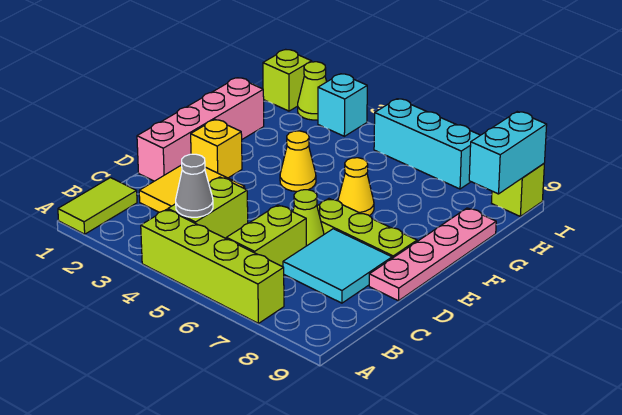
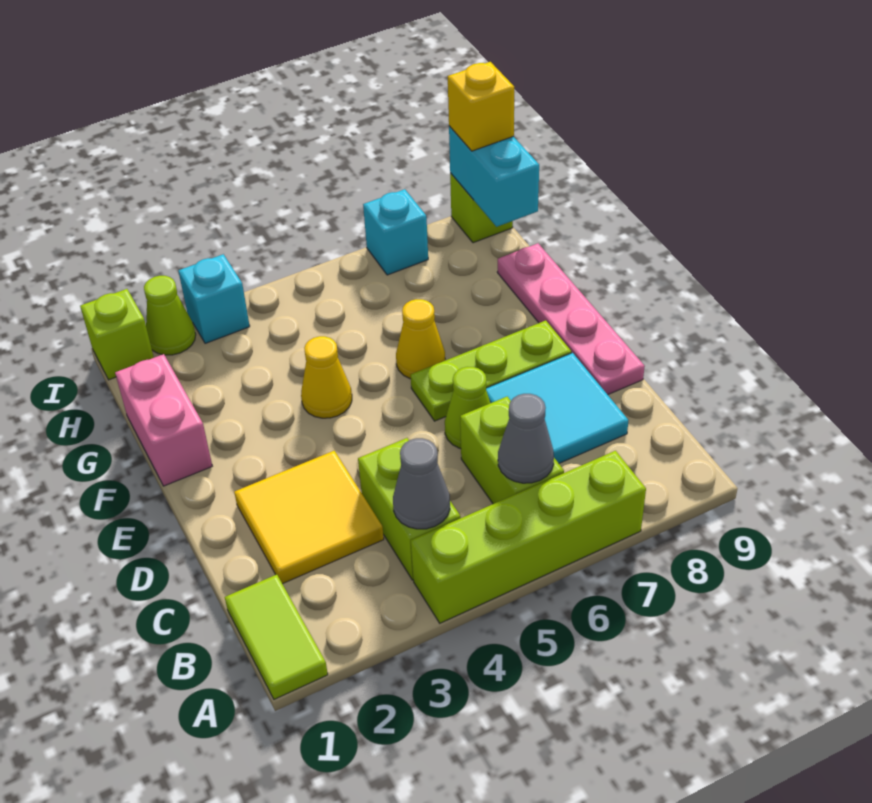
none -> grey cone B6 level 2
pink brick D1:G1 level 1 -> pink brick F1:G1 level 1
yellow brick E2 level 1 -> yellow brick I9 level 3
cyan brick I5:I7 level 1 -> cyan brick I7 level 1

